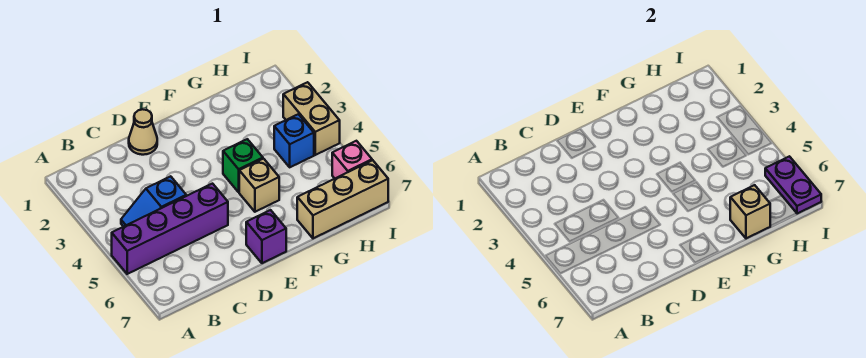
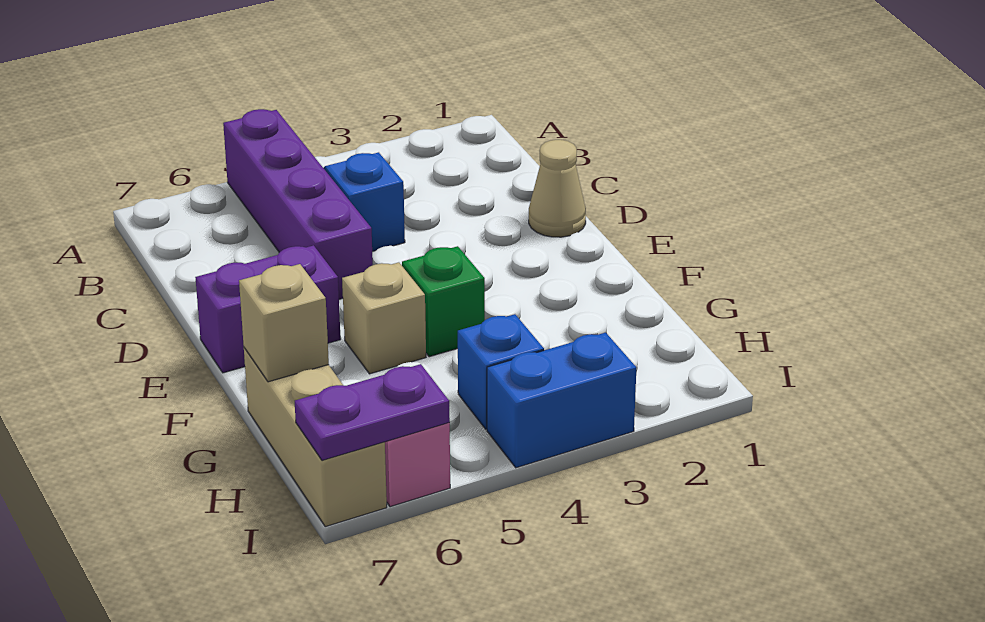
purple brick E7 level 1 -> purple brick E6:E7 level 1
tan brick I3:I4 level 1 -> blue brick I3:I4 level 1

